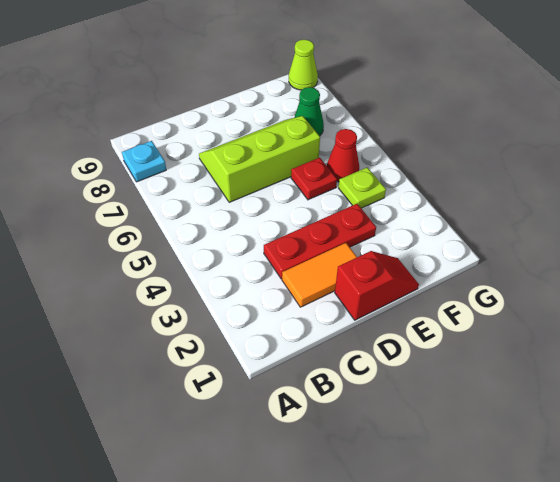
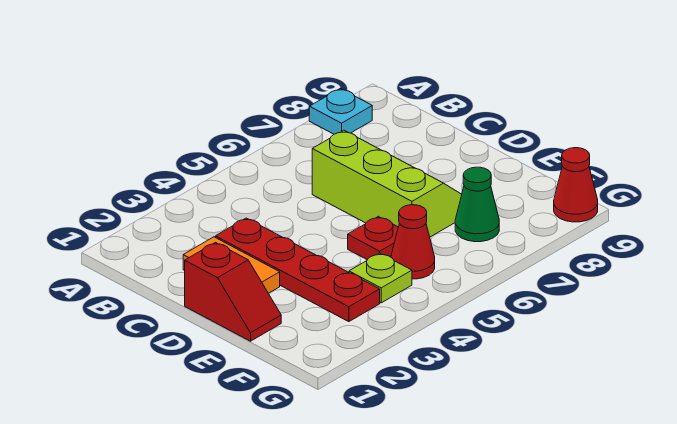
red plate C3:E3 level 1 -> red plate C3:F3 level 1
lime cone G9 level 1 -> red cone G9 level 1

